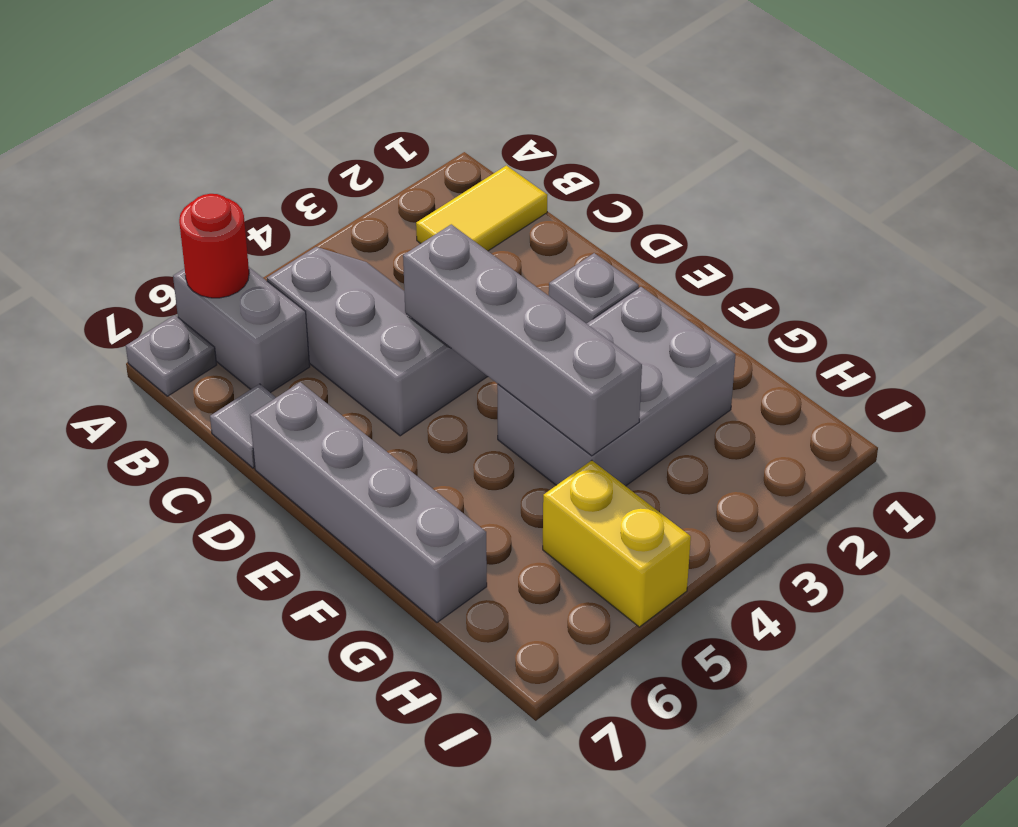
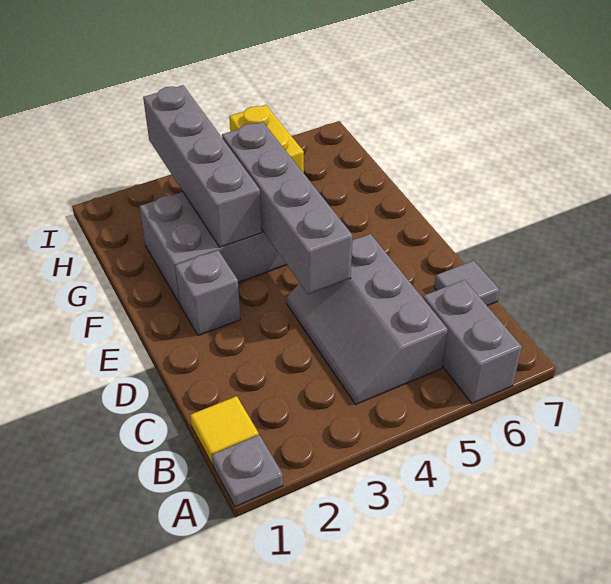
red round brick A6 level 2 -> none
grey plate A7 level 1 -> grey plate A1 level 1
yellow tile B1:B2 level 1 -> yellow tile B1 level 1
grey brick D7:G7 level 1 -> grey brick F3:I3 level 2

